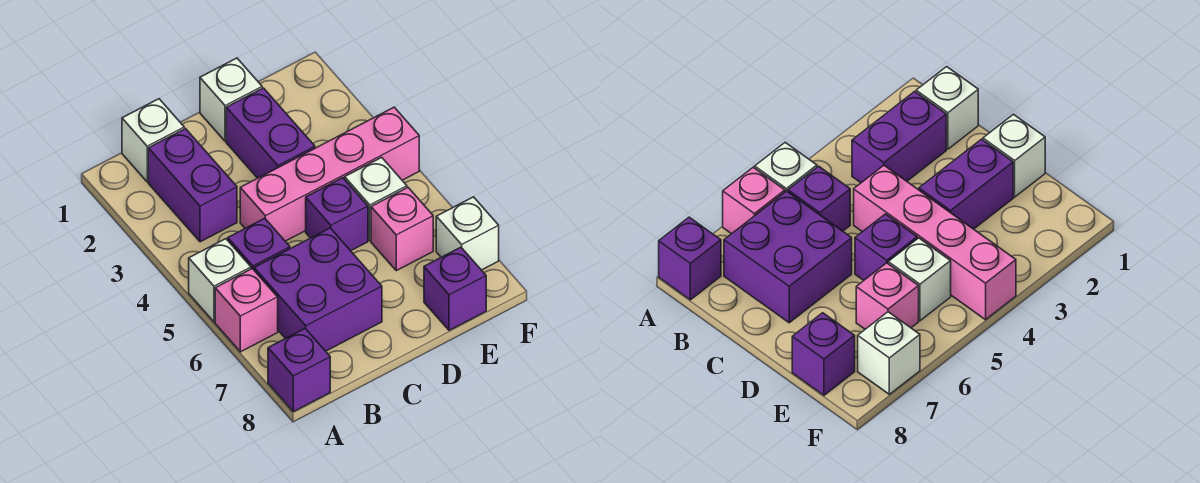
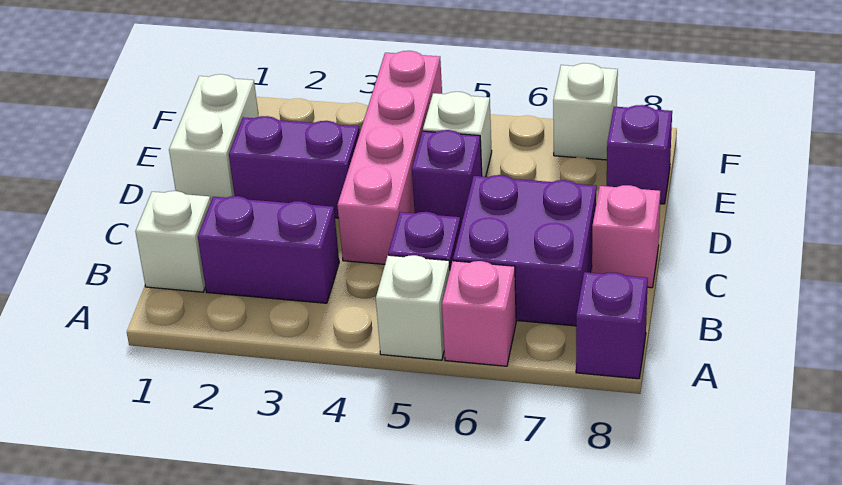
white brick D1 level 1 -> white brick D1:E1 level 1
pink brick E6 level 1 -> pink brick C8 level 1

